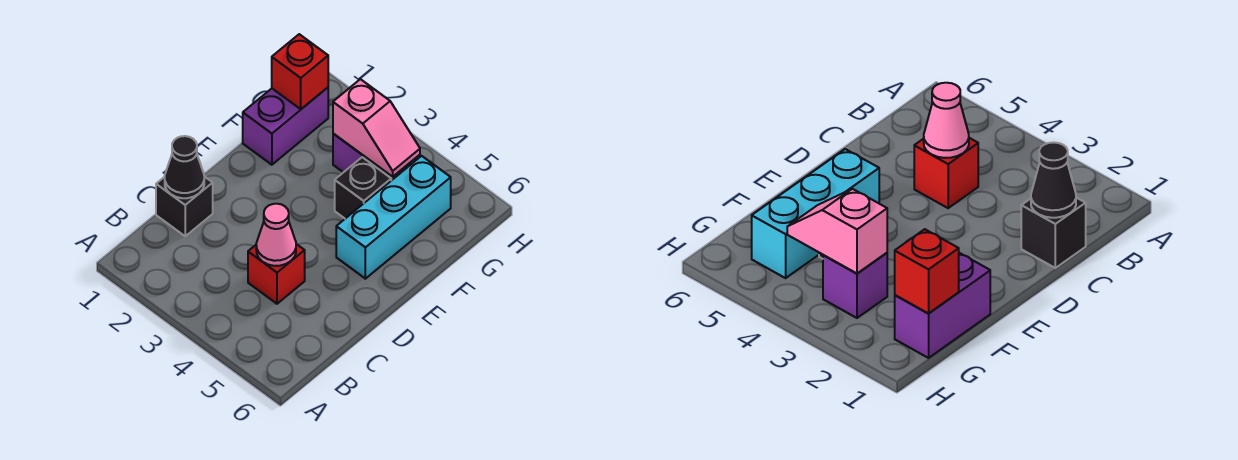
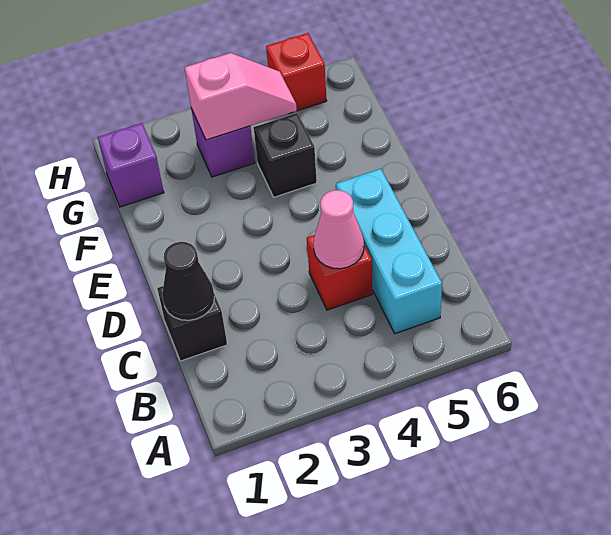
cyan brick E5:G5 level 1 -> cyan brick B5:D5 level 1
purple brick F1:G1 level 1 -> purple brick G1 level 1
red brick G1 level 2 -> red brick H5 level 1

